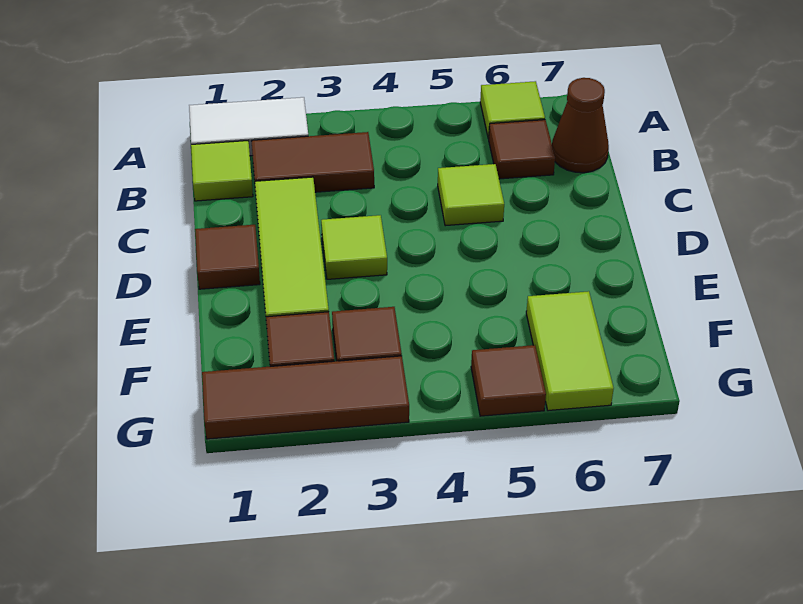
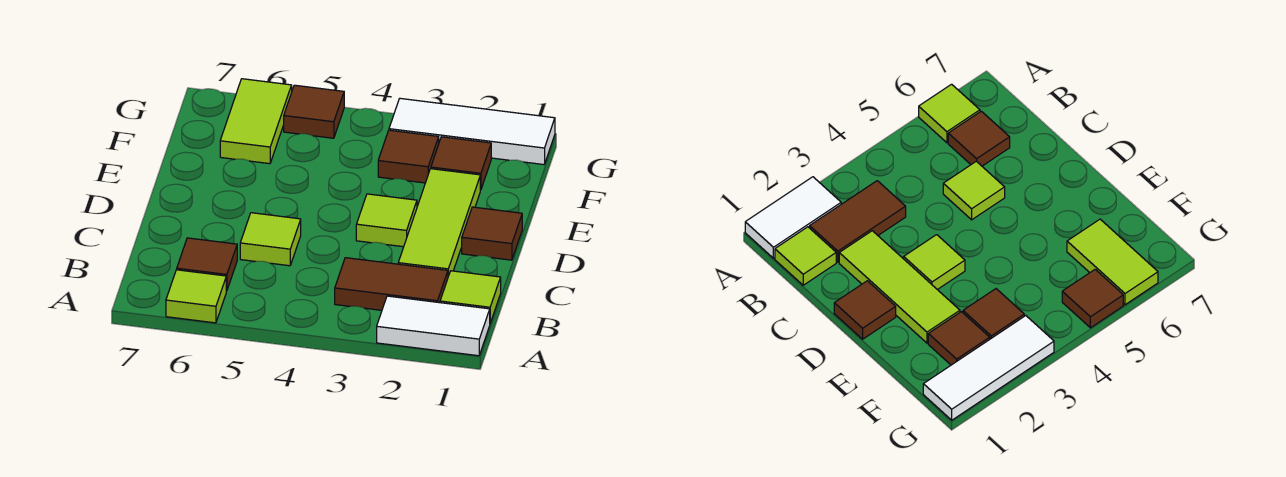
brown cone B7 level 1 -> none
brown tile G1:G3 level 1 -> white tile G1:G3 level 1

